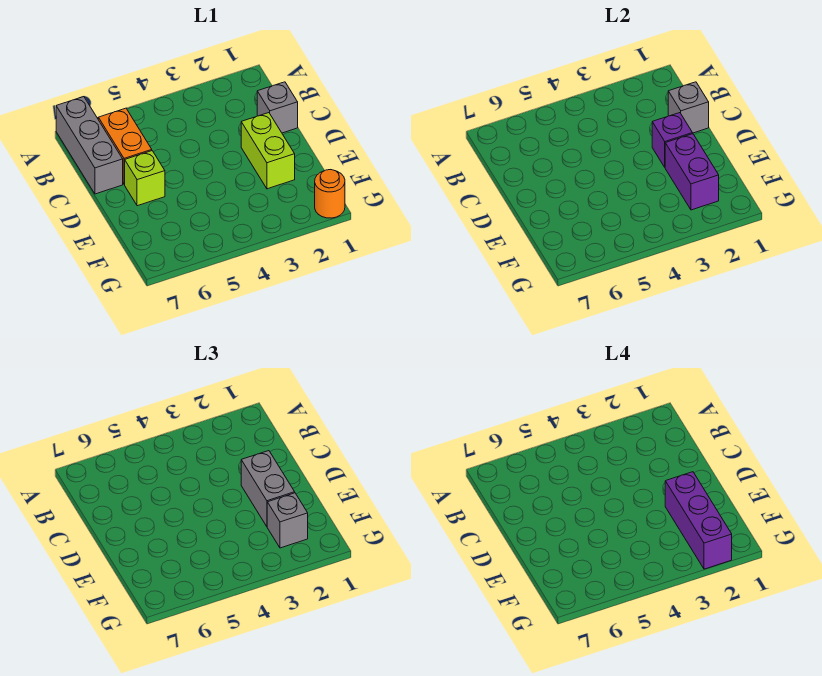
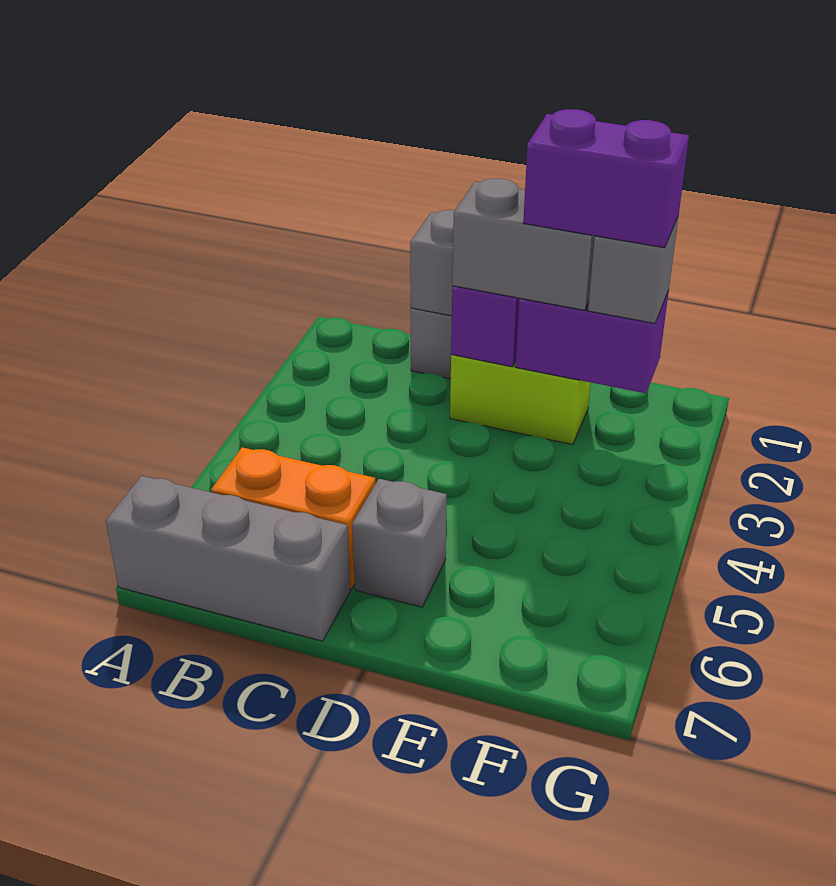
lime brick D6 level 1 -> grey brick D6 level 1
purple brick E2:G2 level 4 -> purple brick E2:F2 level 4
orange round brick G1 level 1 -> none

